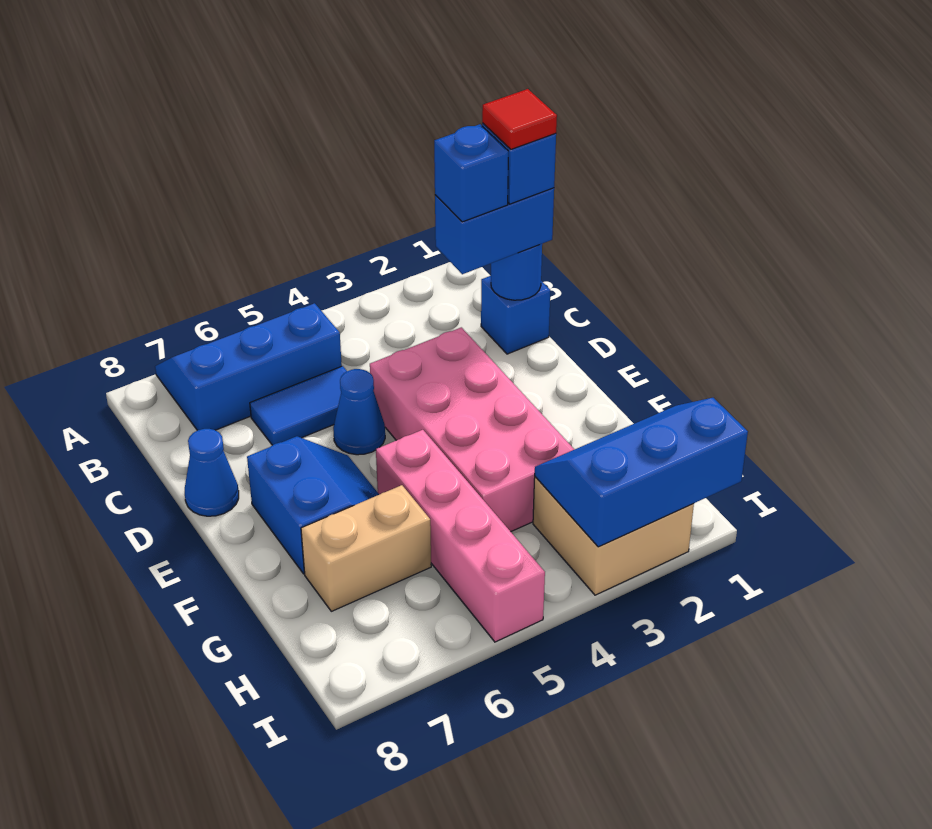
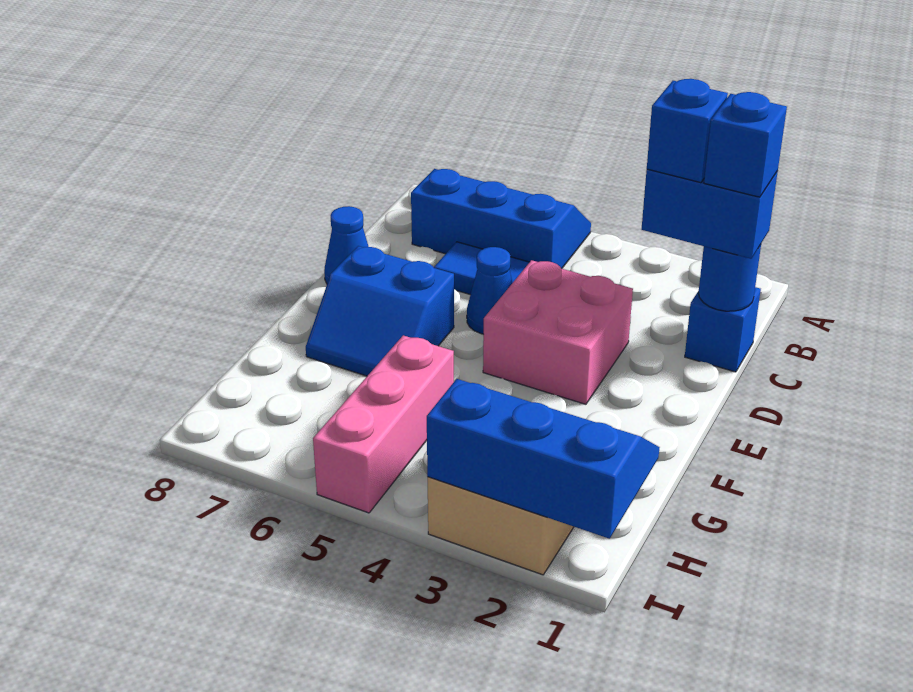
red tile C1 level 5 -> none
pink brick D3:G4 level 1 -> pink brick D3:E4 level 1
blue slope E6:F7 level 1 top 7 -> blue slope E6:F7 level 1 top E
pink brick F5:I5 level 1 -> pink brick G5:I5 level 1
tan brick G6:G7 level 1 -> none

